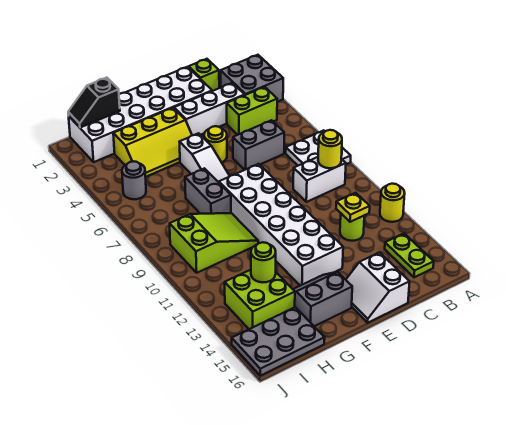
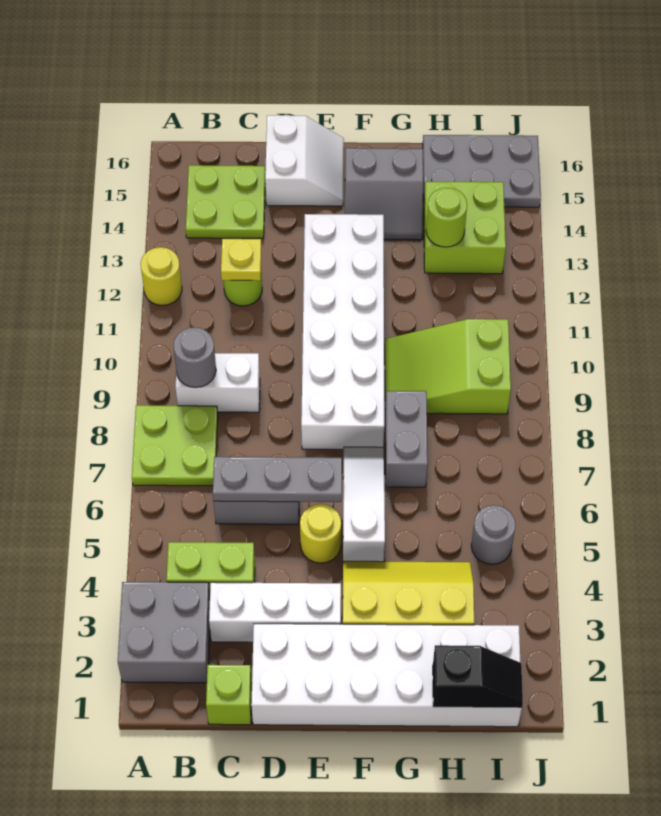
white plate A7:B8 level 1 -> lime plate A7:B8 level 1
yellow round brick B9 level 2 -> grey round brick B9 level 2
lime plate B14:B15 level 1 -> lime plate B14:C15 level 1
none -> grey plate C6:E6 level 2

